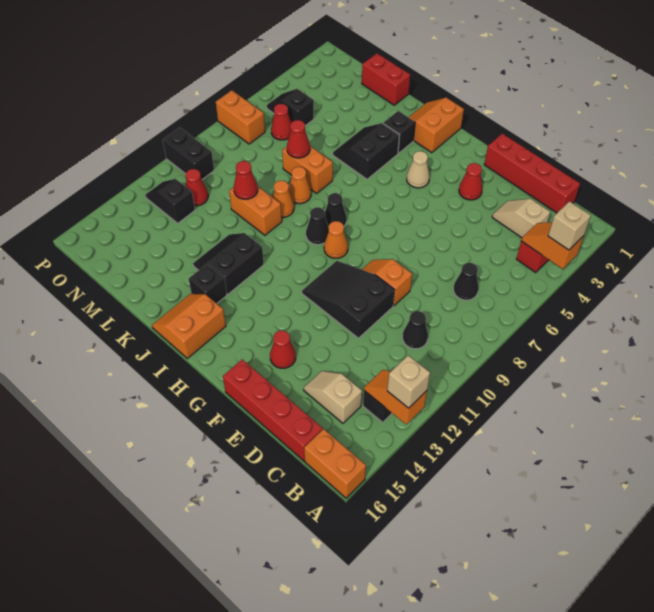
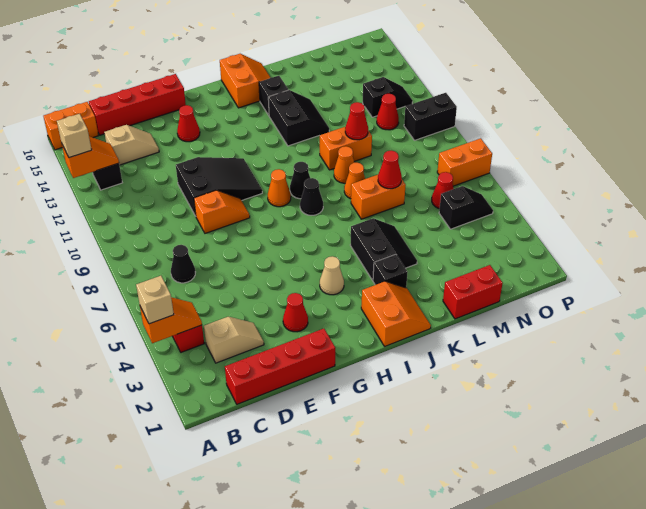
black cone C10 level 1 -> none

